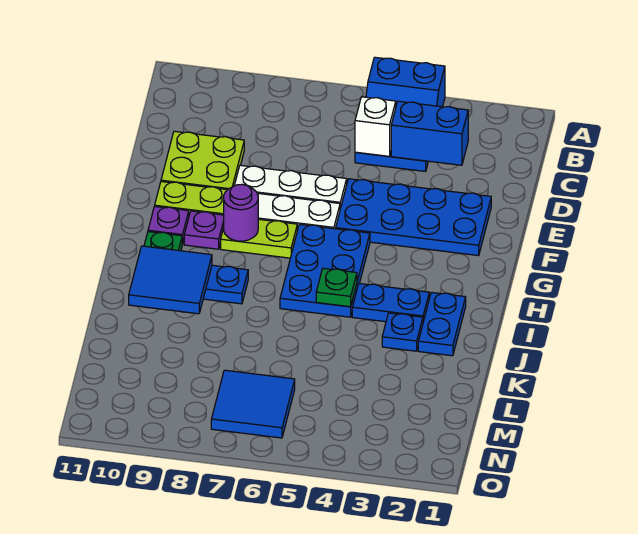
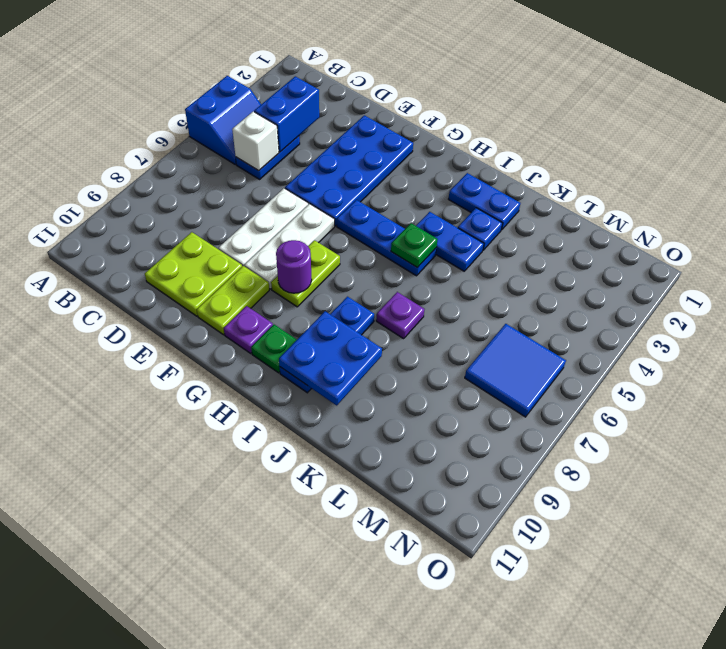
blue plate G5:I6 level 1 -> blue plate G5:I5 level 1
purple plate G9 level 1 -> purple plate J7 level 1
blue plate I3:I4 level 1 -> blue plate I4:J4 level 1
blue tile I9:J10 level 2 -> blue plate I9:J10 level 2

